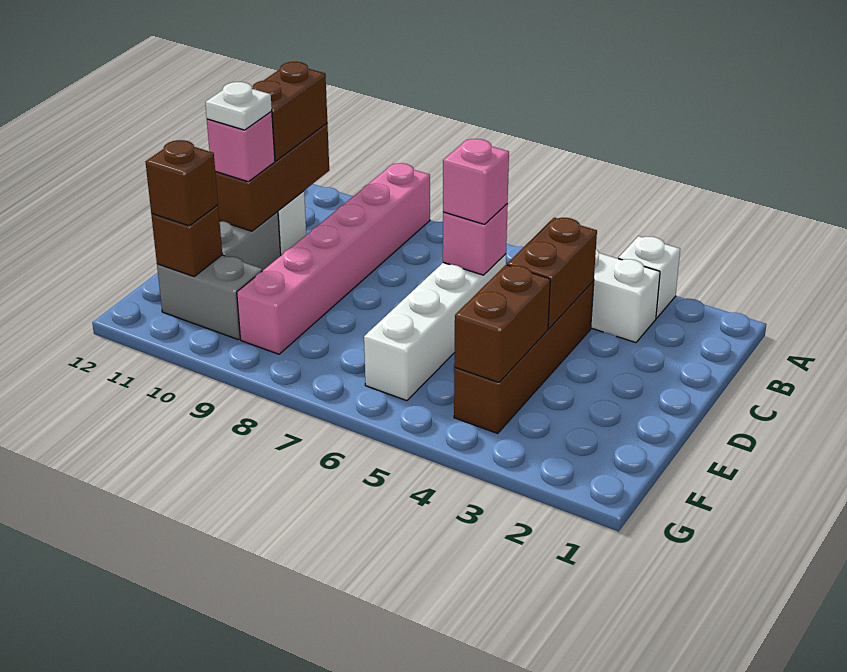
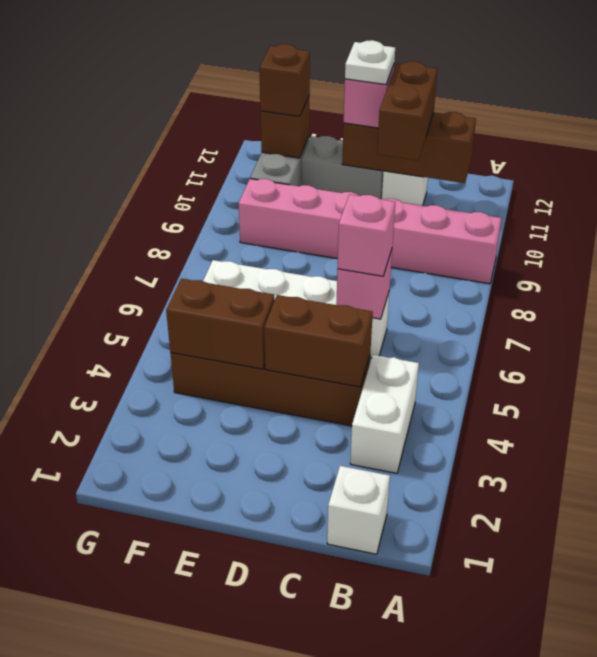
white brick A3 level 1 -> white brick B1 level 1
brown brick B11:C11 level 3 -> brown brick C10:C11 level 3

